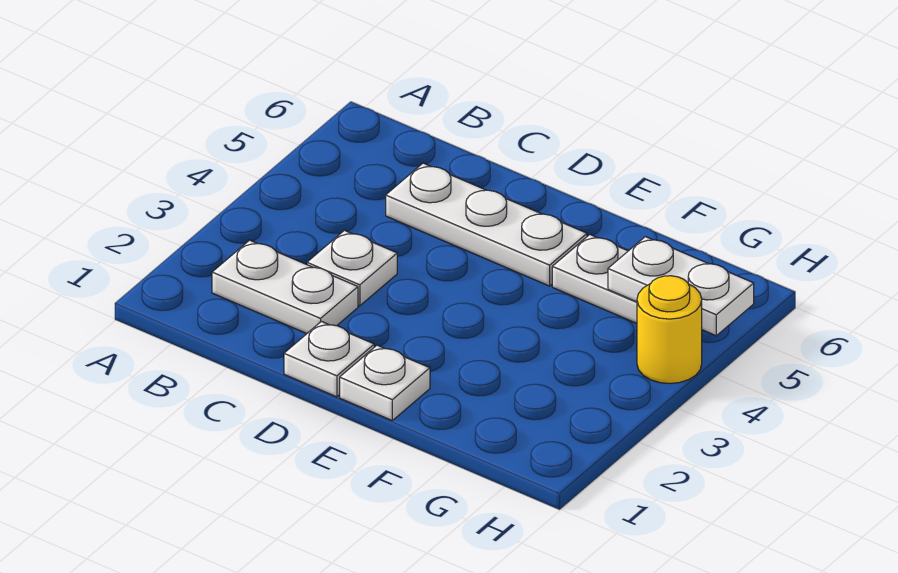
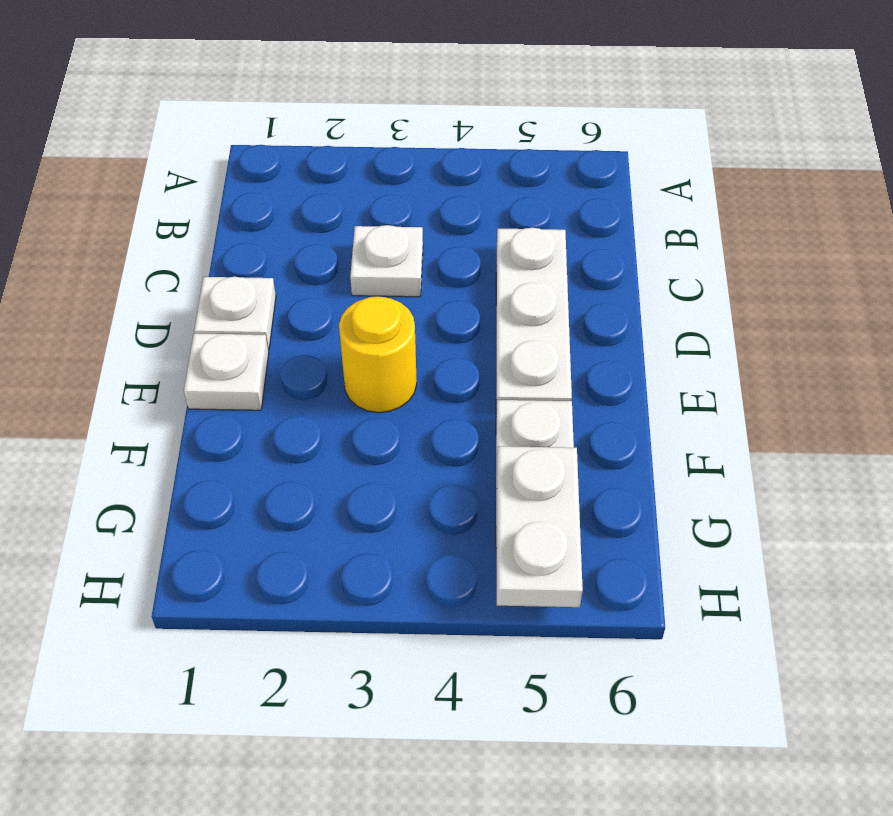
white plate B2:C2 level 1 -> none
yellow round brick H4 level 1 -> yellow round brick E3 level 1

